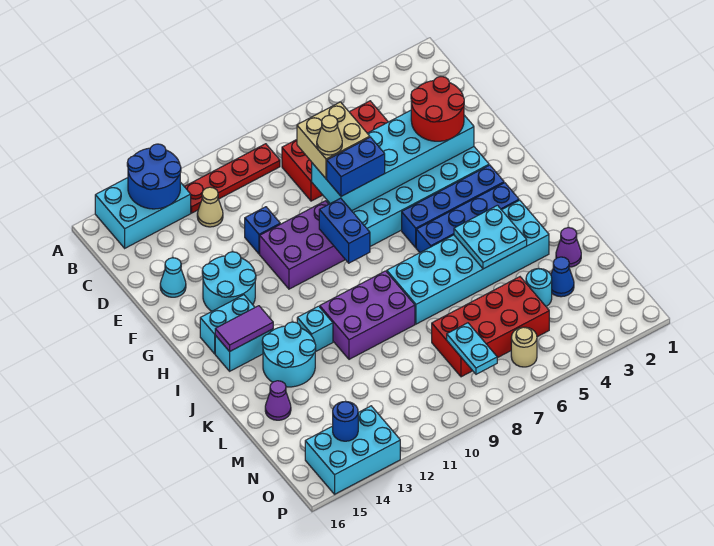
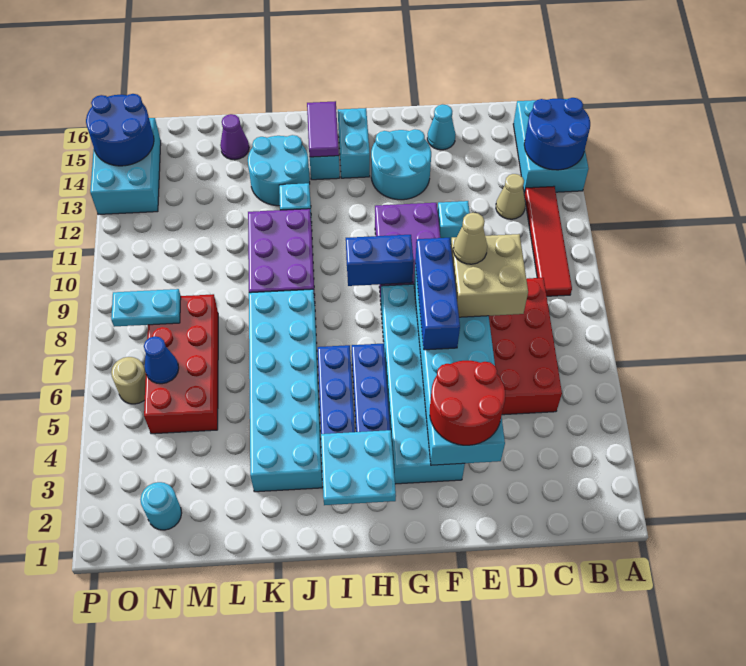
red plate B9:B12 level 1 -> red tile B9:B12 level 1
blue brick E11 level 1 -> cyan brick E11 level 1
blue brick F7:F8 level 3 -> blue brick F6:F8 level 3
cyan plate J4:K5 level 2 -> cyan plate H2:I3 level 2
purple cone L2 level 1 -> none
blue cone M3 level 1 -> blue cone N6 level 2
cyan round brick M4 level 1 -> cyan round brick N2 level 1
blue round brick O14 level 2 -> blue round brick O14:P15 level 2

